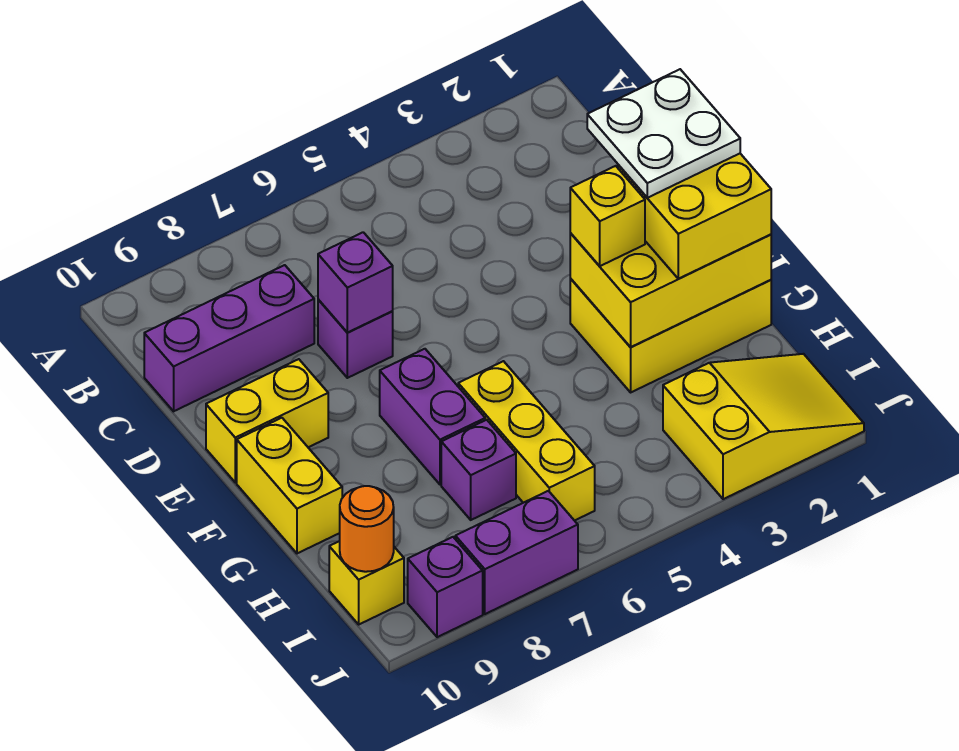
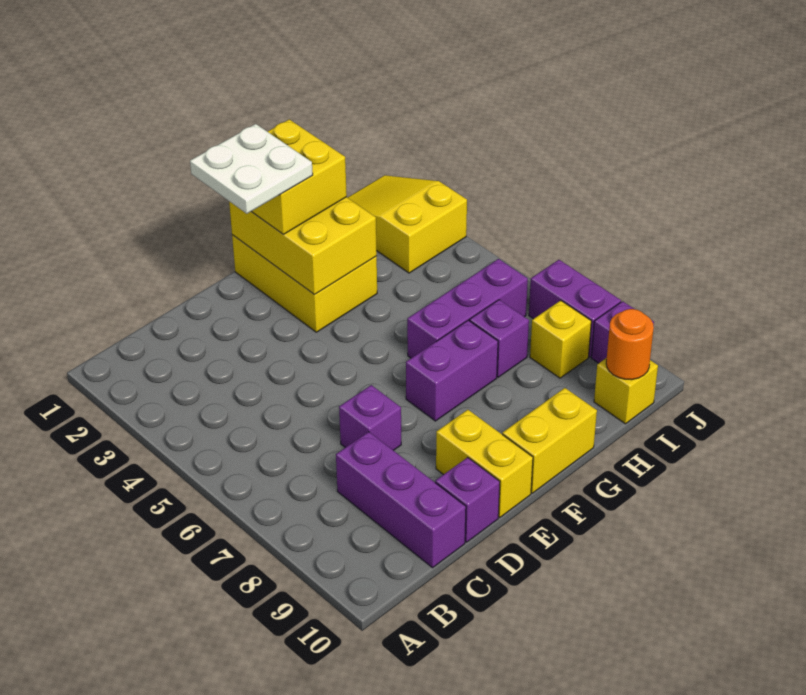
purple brick D7 level 2 -> purple brick D10 level 1
yellow brick F3 level 3 -> yellow brick I8 level 1
yellow brick G6:I6 level 1 -> purple brick G6:I6 level 1

